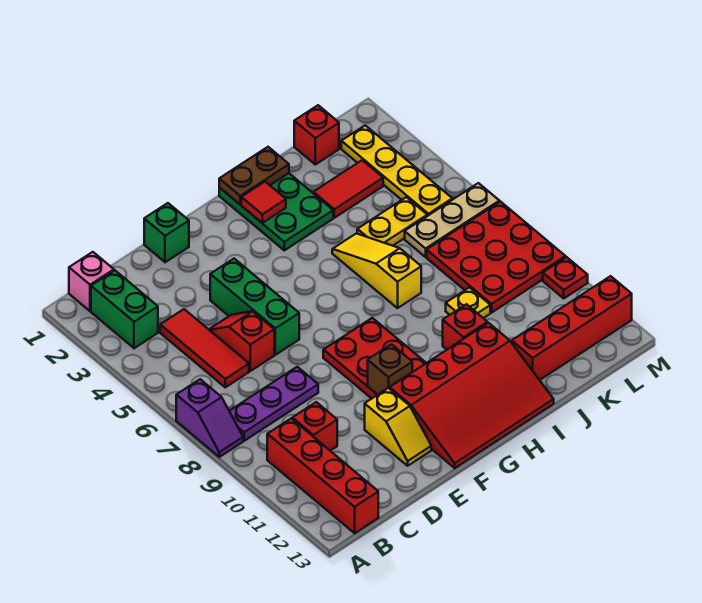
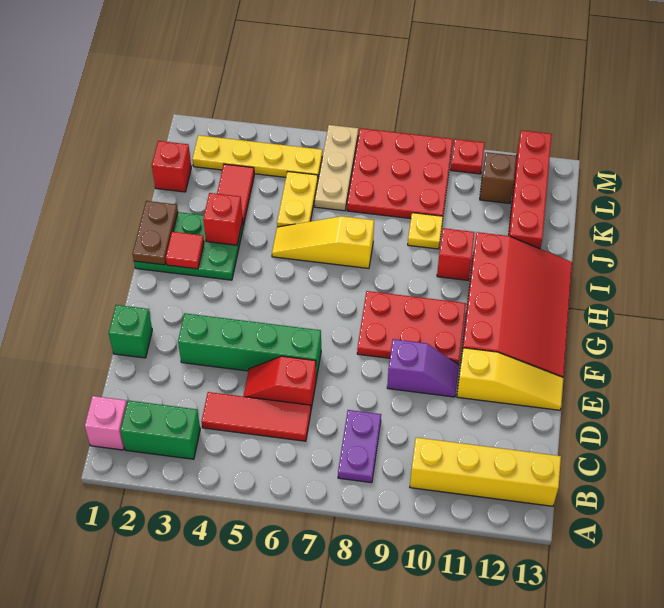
purple slope A7:A8 level 1 top 7 -> purple slope E9:E10 level 1 top 9
purple plate B8:D8 level 1 -> purple plate B8:C8 level 1
red brick B10:B13 level 1 -> yellow brick B10:B13 level 1
red brick C10 level 1 -> red brick I3 level 2
green brick E4:E6 level 1 -> green brick E3:E6 level 1
yellow slope E11:E12 level 1 top 11 -> yellow slope E11:E13 level 1 top 11
brown brick F10 level 2 -> brown brick L11 level 1

